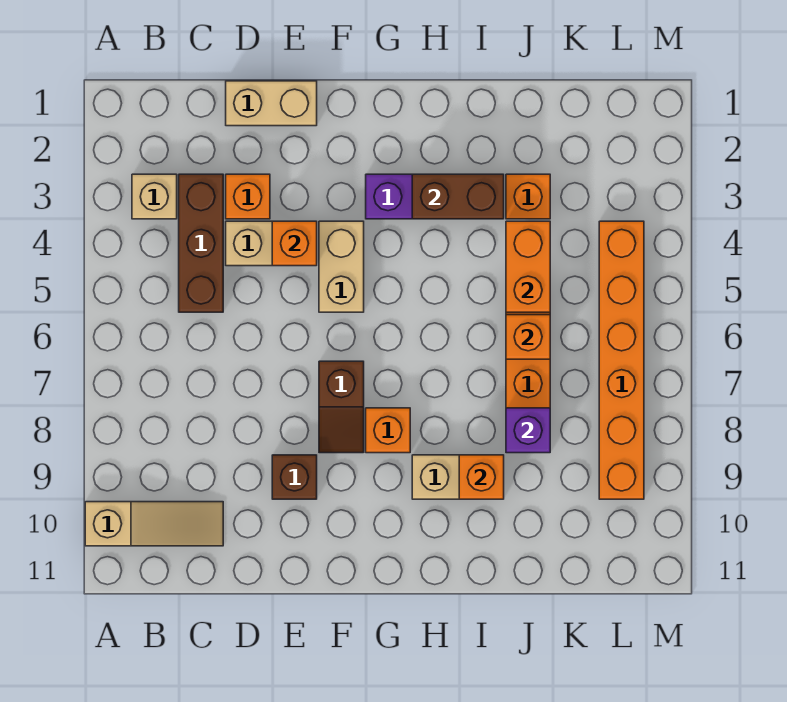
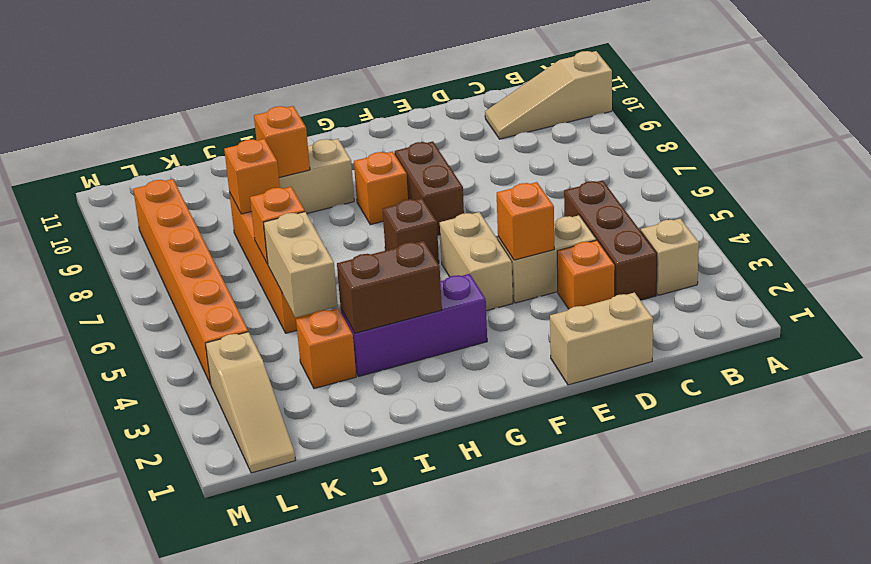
brown brick E9 level 1 -> brown brick G6 level 1
brown slope F7:F8 level 1 top 7 -> brown brick F7:F8 level 1
orange brick J4:J5 level 2 -> tan brick J4:J5 level 2
purple brick J8 level 2 -> orange brick J8 level 2
none -> tan slope L1:L3 level 1 top 3

